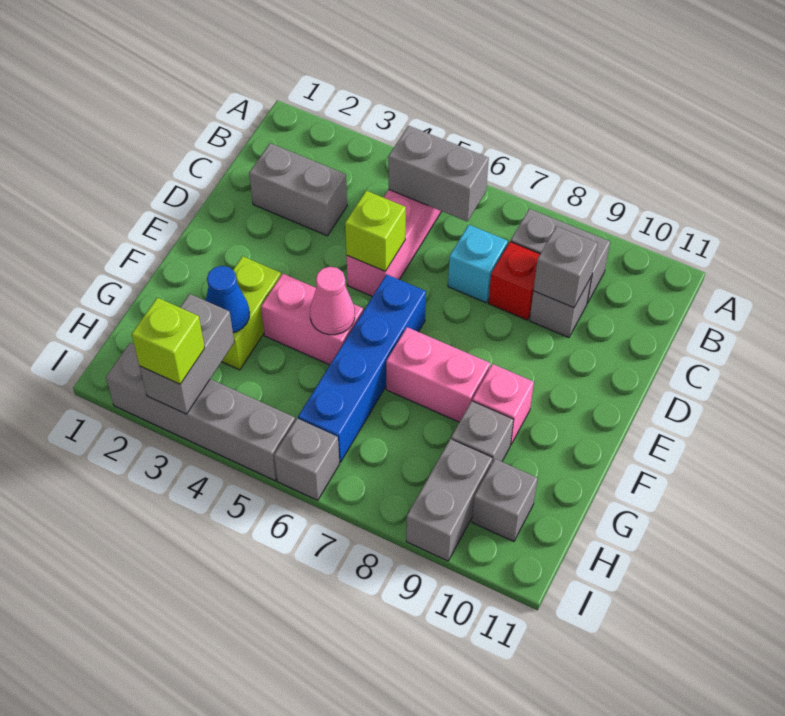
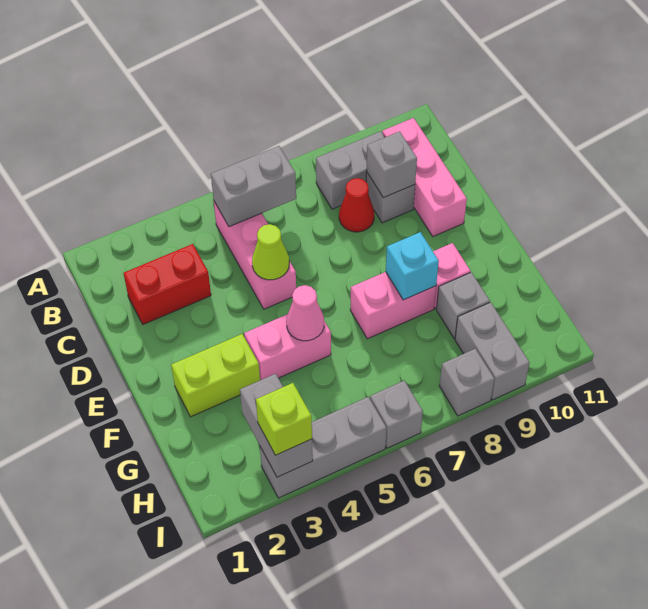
none -> pink brick B10:D10 level 1
grey brick C2:C3 level 1 -> red brick C2:C3 level 1
cyan brick C7 level 1 -> cyan brick F8 level 2
red brick C8 level 1 -> red cone C8 level 1
lime brick D5 level 2 -> lime cone D5 level 2
blue brick E6:H6 level 1 -> none
lime brick F3:G3 level 1 -> lime brick F2:F3 level 1
blue cone G3 level 2 -> none
grey brick H10 level 1 -> grey brick I8 level 1
grey brick I2:I5 level 1 -> grey brick I3:I5 level 1

